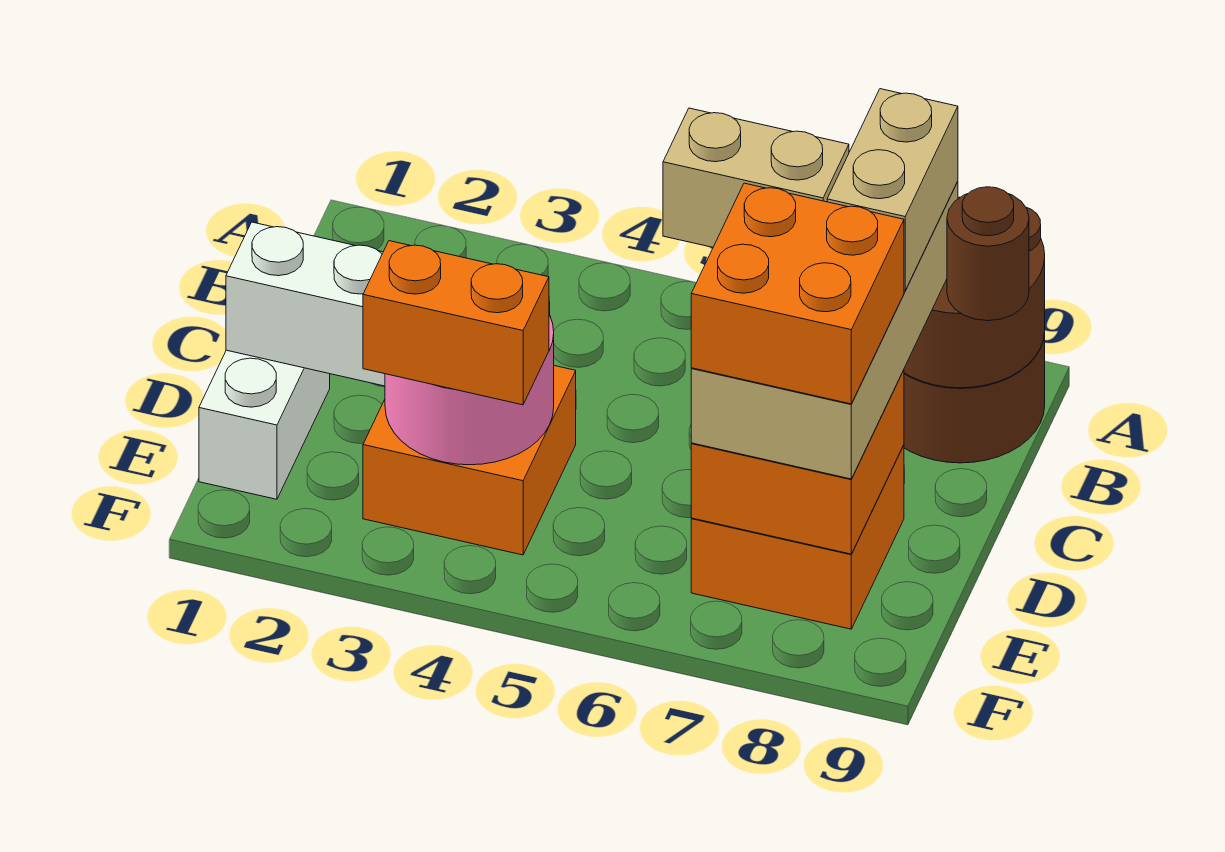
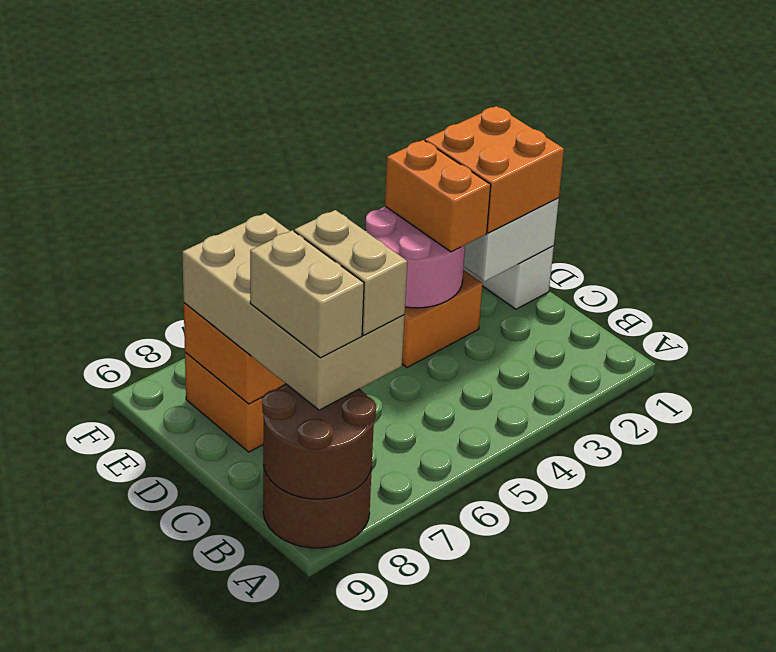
brown round brick B9 level 3 -> none
tan brick C6:C7 level 4 -> tan brick B7:C7 level 4
orange brick D7:E8 level 4 -> orange brick D1:E2 level 3
orange brick E3:E4 level 3 -> orange brick D3:E3 level 3

